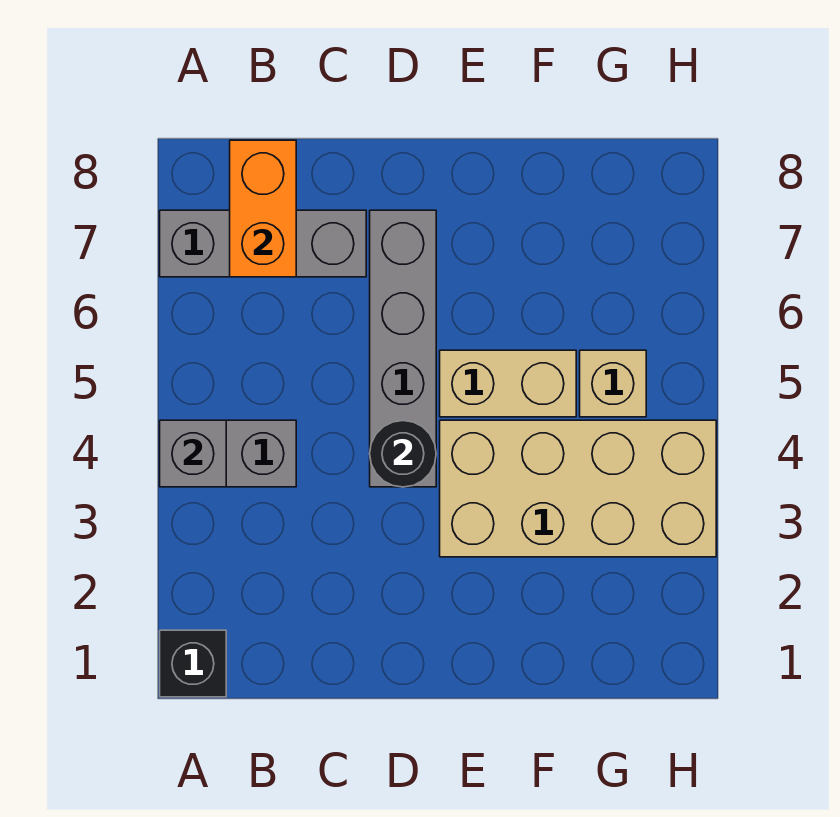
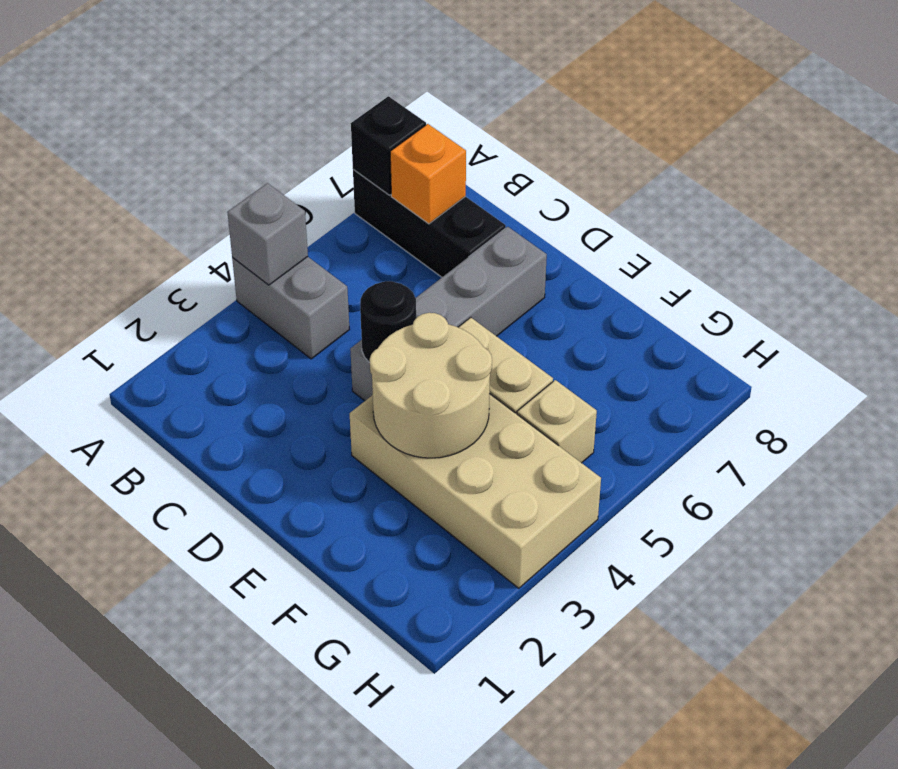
black brick A1 level 1 -> black brick A7 level 2
grey brick A7:C7 level 1 -> black brick A7:C7 level 1
orange brick B7:B8 level 2 -> orange brick B7 level 2
none -> tan round brick E3:F4 level 2

